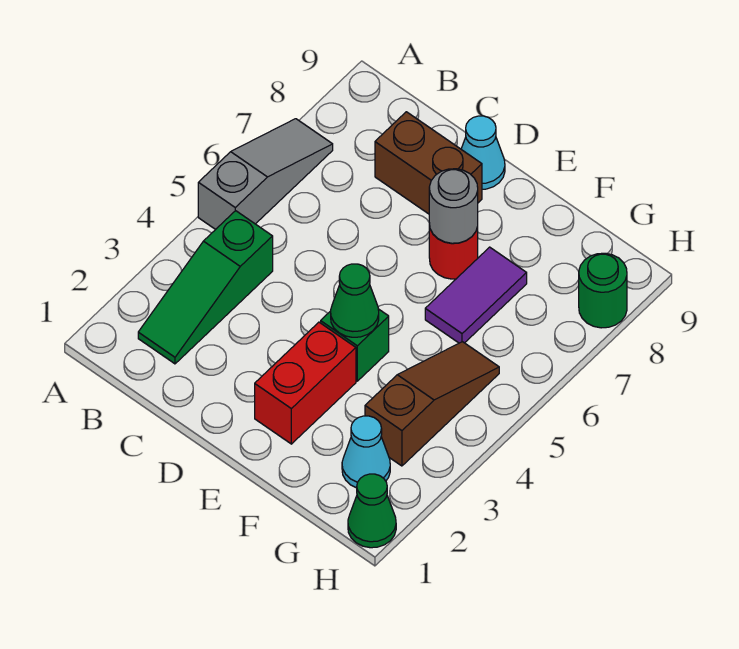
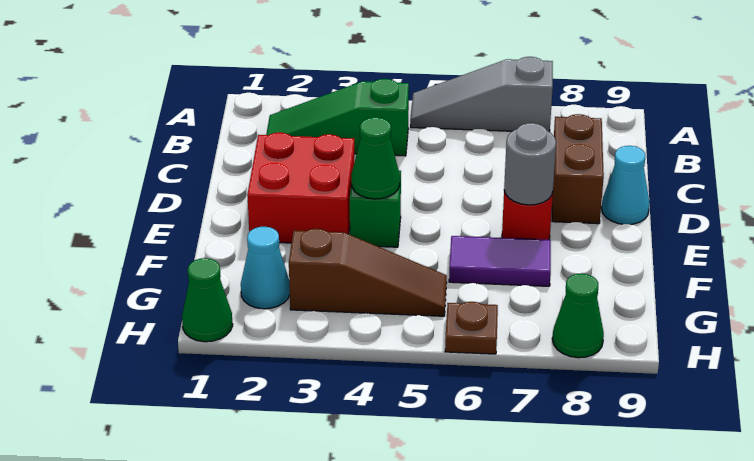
grey slope A5:A7 level 1 top 5 -> grey slope A5:A7 level 1 top 7
red brick E2:E3 level 1 -> red brick D2:E3 level 1
none -> brown plate H6 level 1
green round brick H8 level 1 -> green cone H8 level 1

